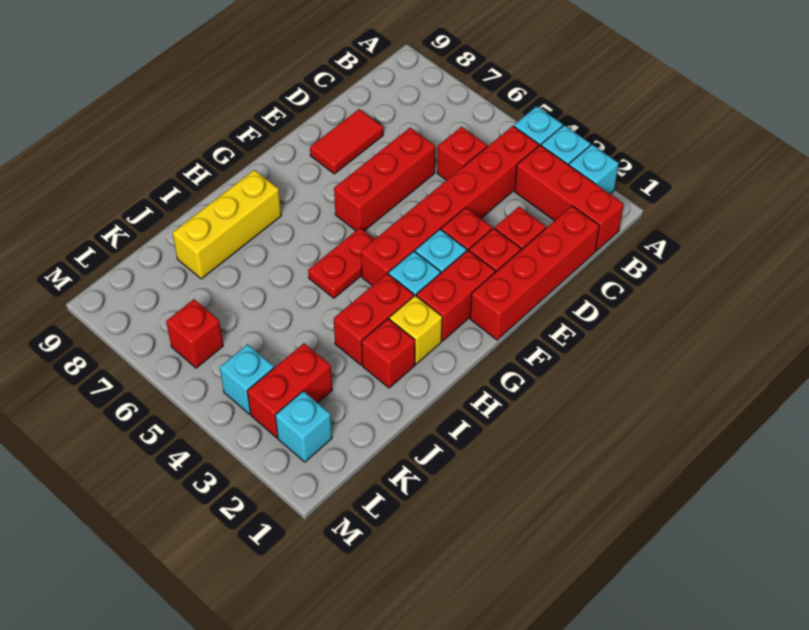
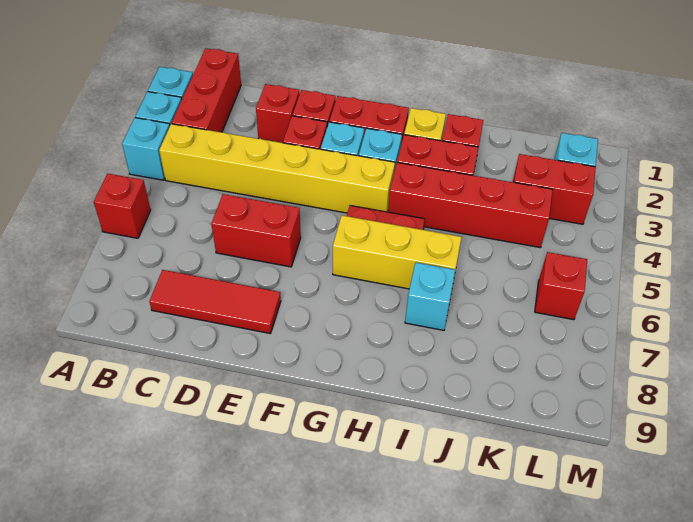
red brick B4:G4 level 1 -> yellow brick B4:G4 level 1
red brick C1:F1 level 1 -> red brick H4:K4 level 1
red brick C5 level 1 -> red brick A6 level 1
red brick D6:F6 level 1 -> red brick D6:E6 level 1
red tile D8:E8 level 1 -> red tile C8:E8 level 1
yellow brick H8:J8 level 1 -> yellow brick G6:I6 level 1
cyan brick L4 level 1 -> cyan brick I7 level 1

